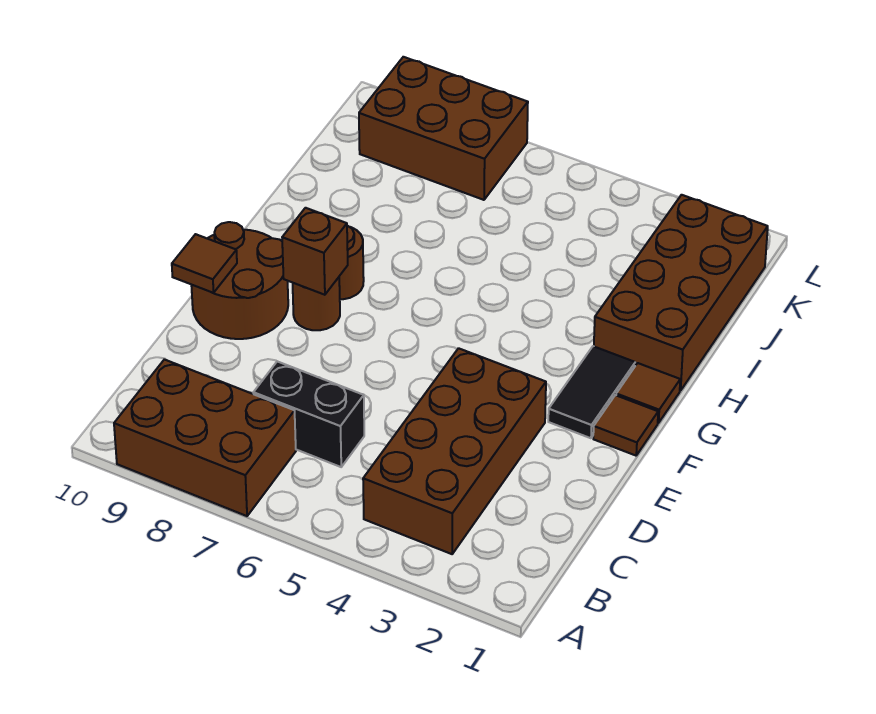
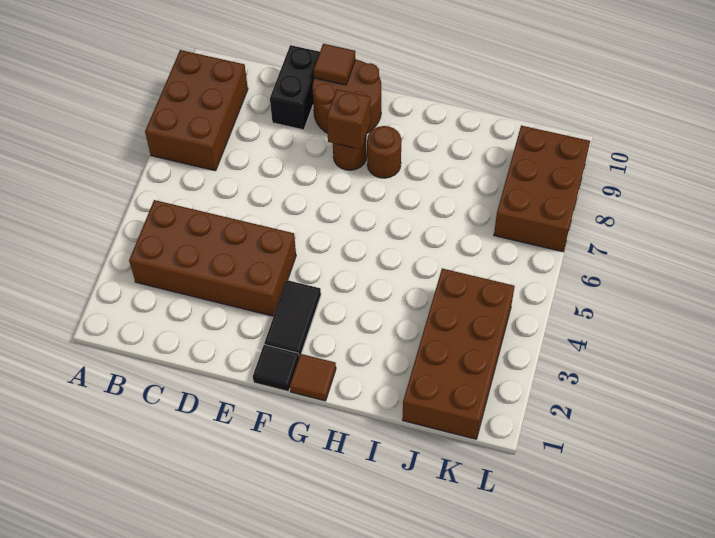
black brick C6:C7 level 1 -> black brick D9:D10 level 1
brown tile F1 level 1 -> black tile F1 level 1
black tile F2:G2 level 1 -> black tile F2:F3 level 1
brown brick H1:K2 level 1 -> brown brick J1:K4 level 1

